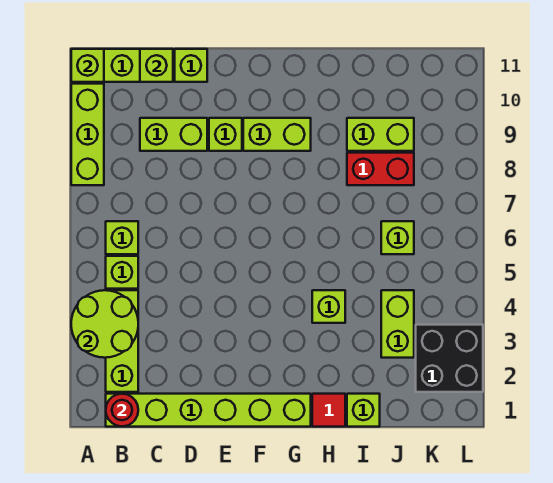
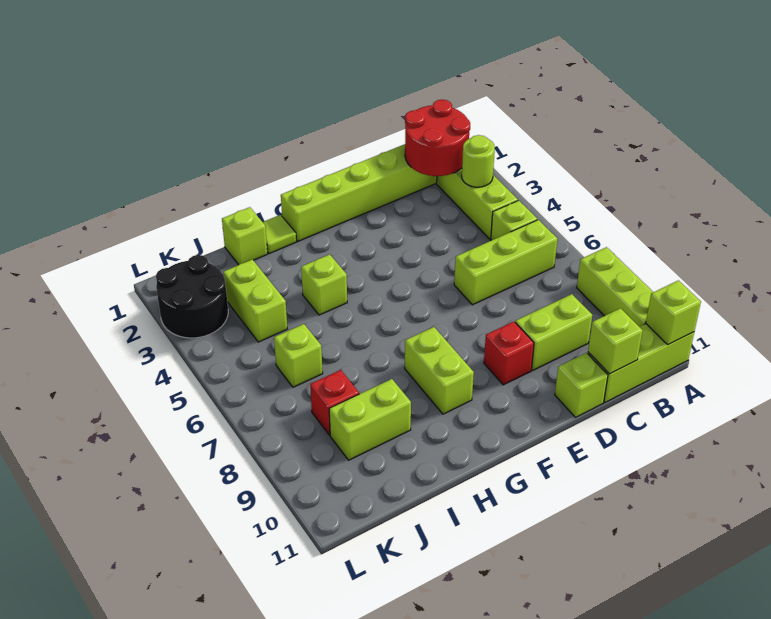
lime round brick A3:B4 level 2 -> lime round brick B3 level 2
red round brick B1 level 2 -> red round brick B1:C2 level 2
lime brick B6 level 1 -> lime brick B6:D6 level 1
lime brick E9 level 1 -> red brick E9 level 1
lime brick F9:G9 level 1 -> lime brick G8:G9 level 1
red tile H1 level 1 -> lime tile H1 level 1
red brick I8:J8 level 1 -> red brick J8 level 1
black brick K2:L3 level 1 -> black round brick K2:L3 level 1

